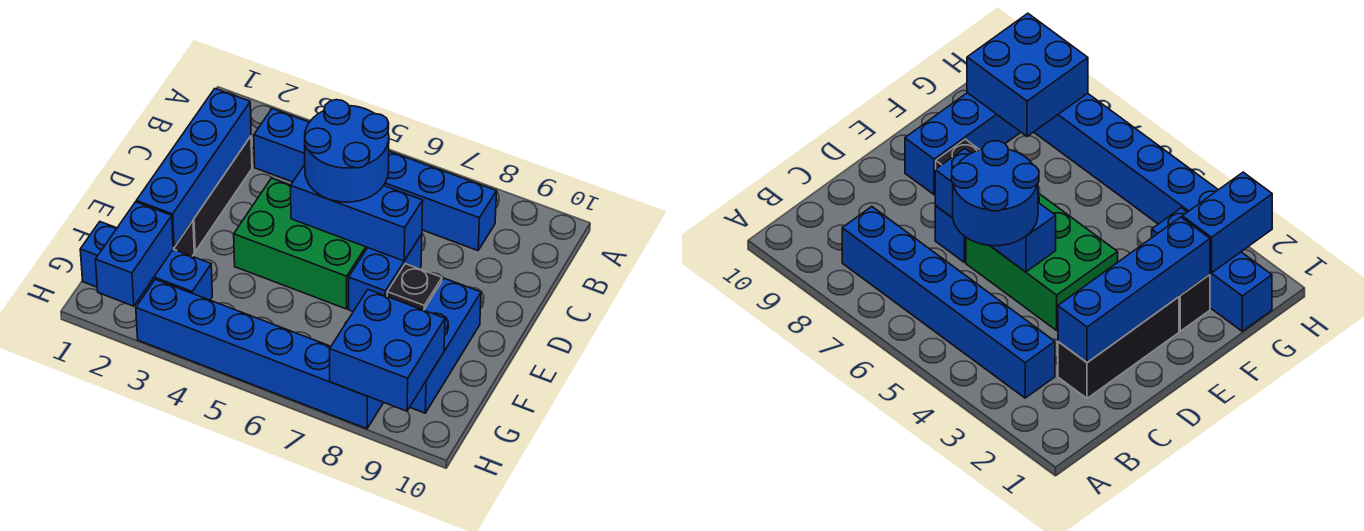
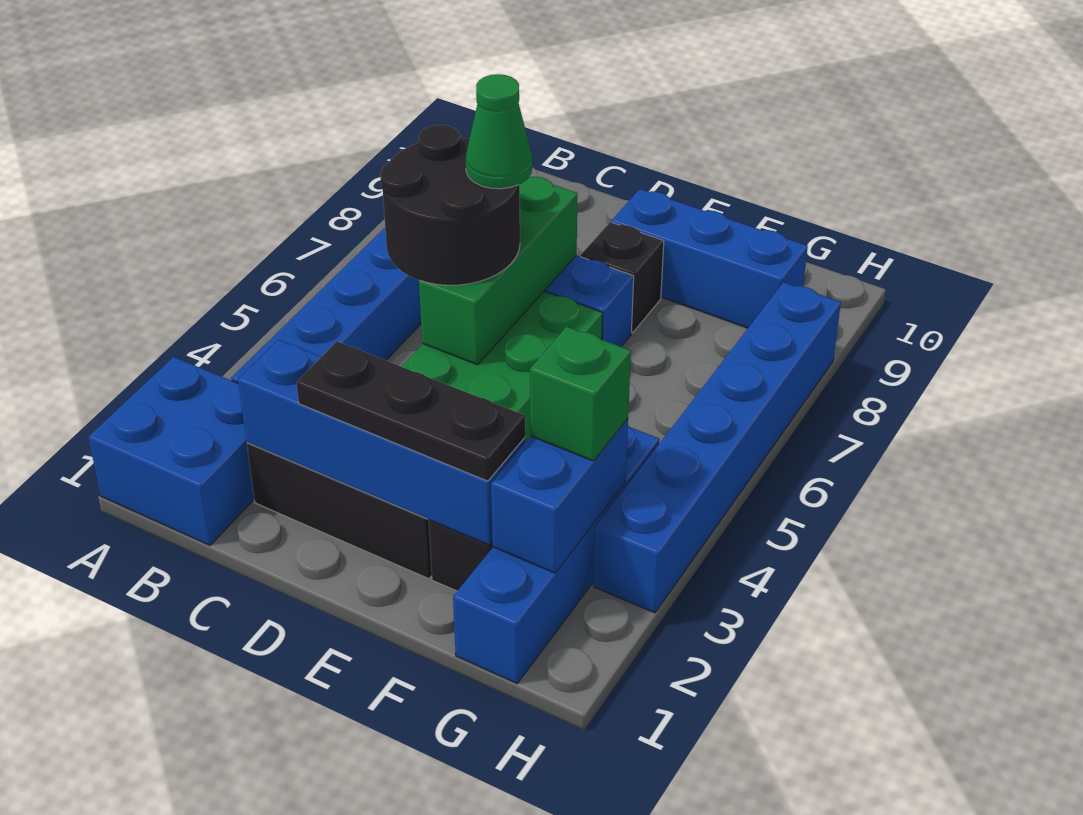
blue round brick C5:D6 level 3 -> black round brick C5:D6 level 3
none -> black plate D2:F2 level 3
blue brick D5:D7 level 2 -> green brick D5:D7 level 2
none -> green cone D6 level 4
blue brick G1:G3 level 1 -> blue brick G1:G4 level 1
blue brick G2:H2 level 2 -> blue brick G2:G3 level 2
none -> green brick G3 level 3
blue brick G8:H9 level 2 -> blue brick A1:B2 level 1

